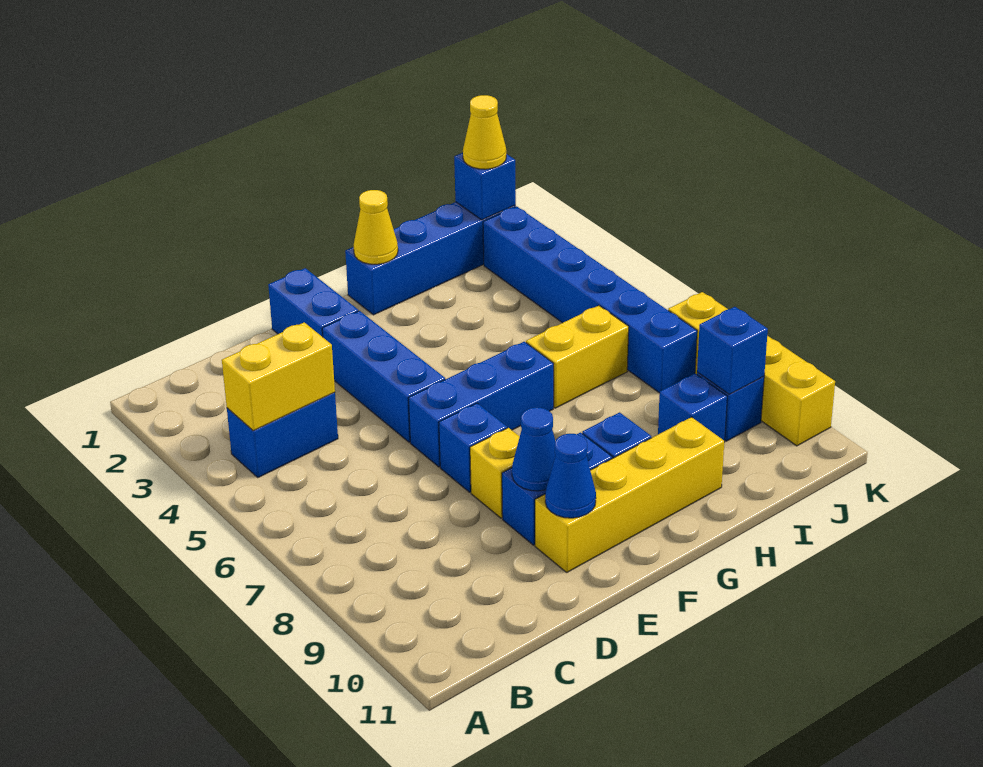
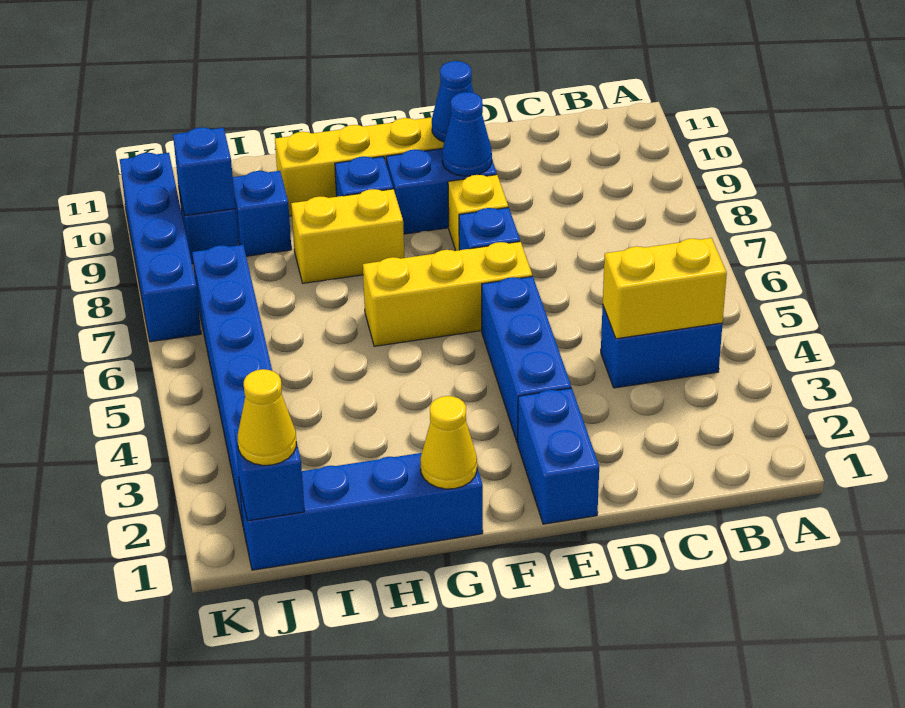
blue brick E6:G6 level 1 -> yellow brick E6:G6 level 1
yellow brick H6:I6 level 1 -> yellow brick G8:H8 level 1
yellow brick K7:K10 level 1 -> blue brick K7:K10 level 1

